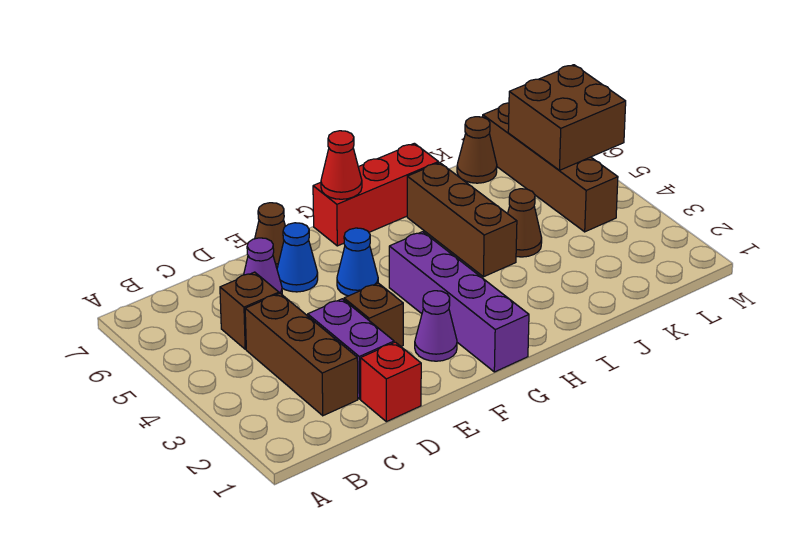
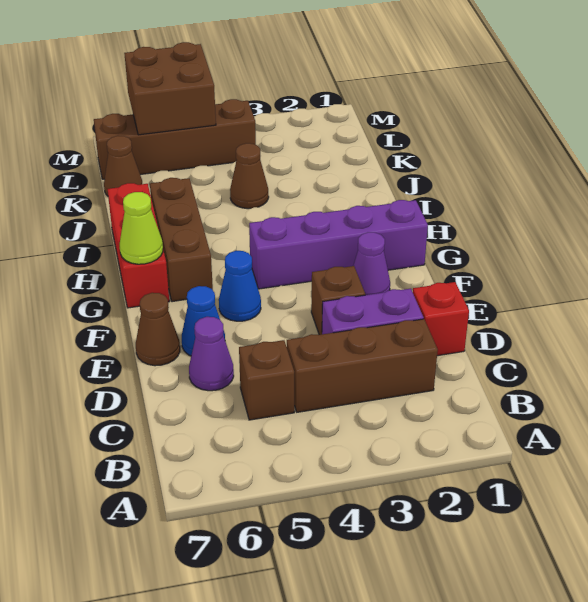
red cone G7 level 2 -> lime cone G7 level 2
brown brick I4:I6 level 1 -> brown brick G6:I6 level 1

